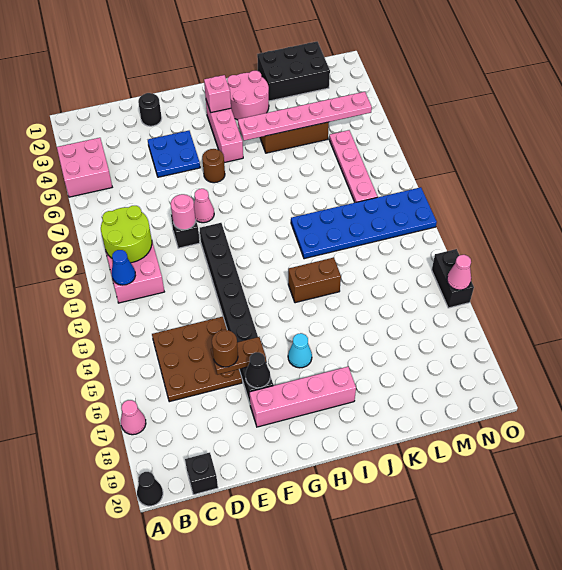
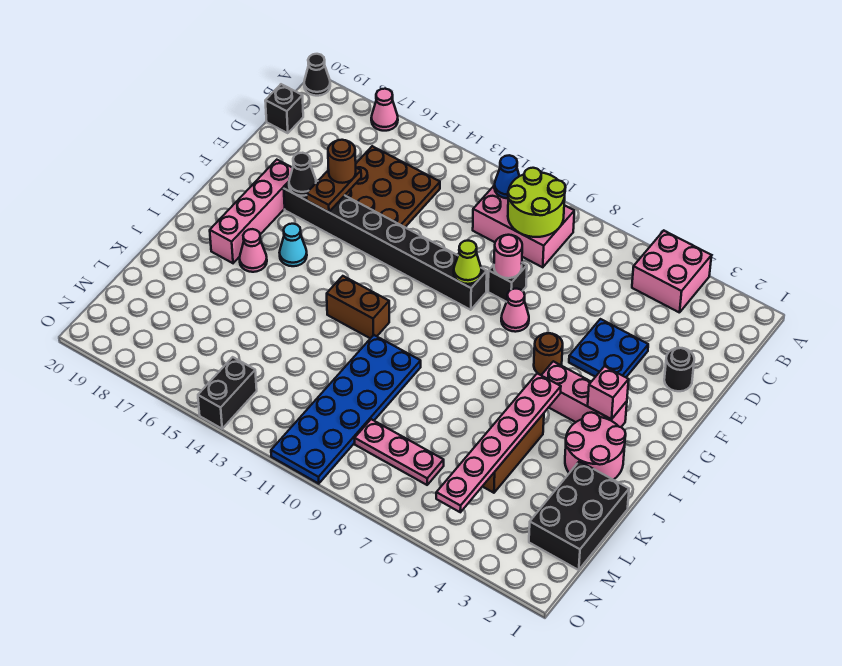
none -> lime cone F10 level 2
brown brick I13:J13 level 1 -> brown brick I12:I13 level 1
pink plate M6:M9 level 1 -> pink plate M7:M9 level 1
black brick O14:O15 level 1 -> black brick N14:O14 level 1
pink cone O15 level 2 -> pink cone I17 level 1

